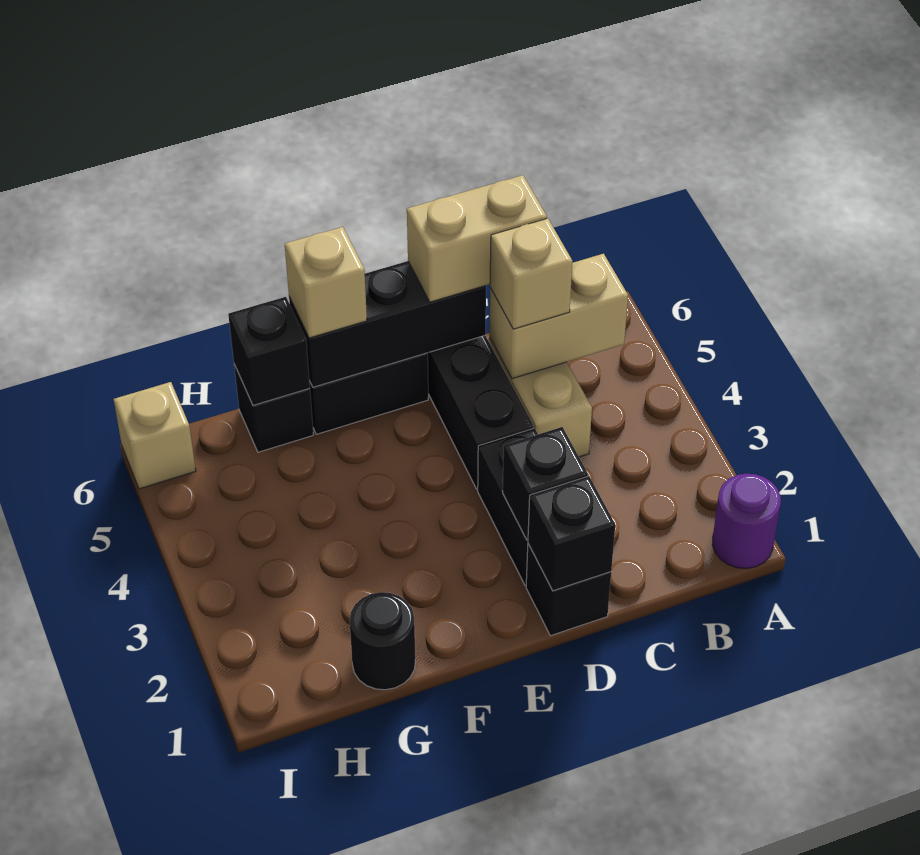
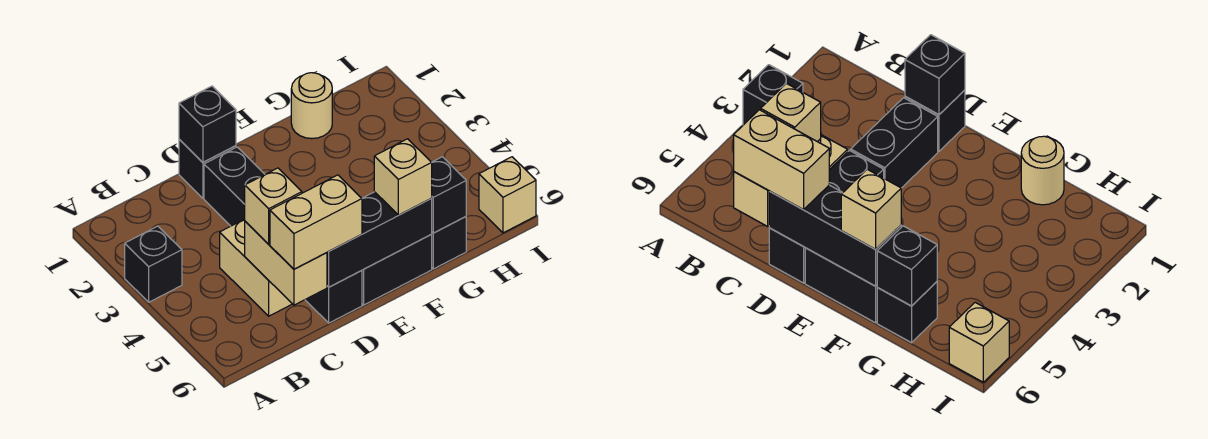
purple round brick A1 level 1 -> none
tan brick B5:C5 level 2 -> tan brick C5:C6 level 2
black brick D2 level 2 -> black brick A3 level 1
black round brick G1 level 1 -> tan round brick G1 level 1

